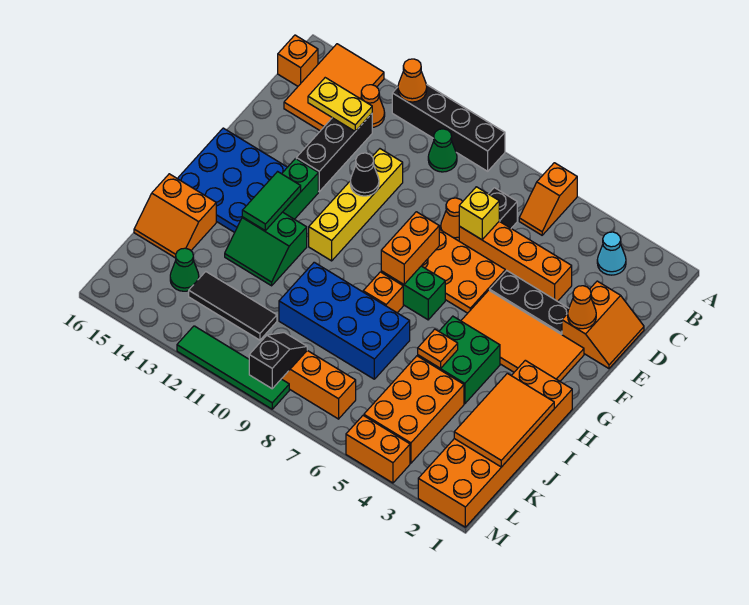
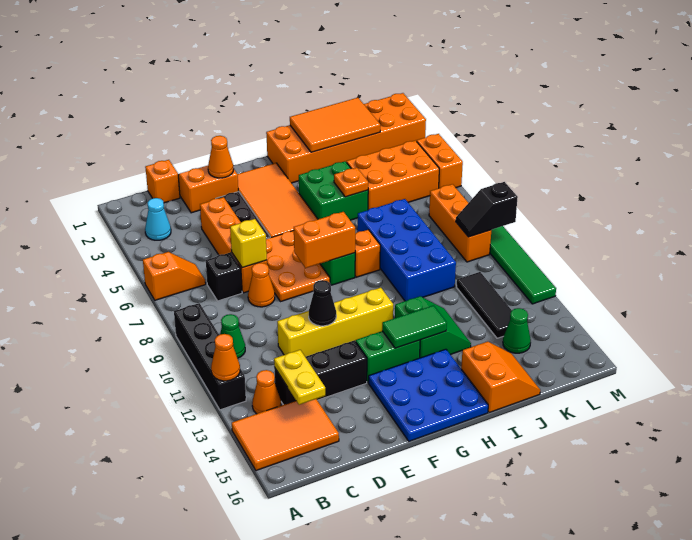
orange brick B16 level 1 -> orange brick C1 level 1

